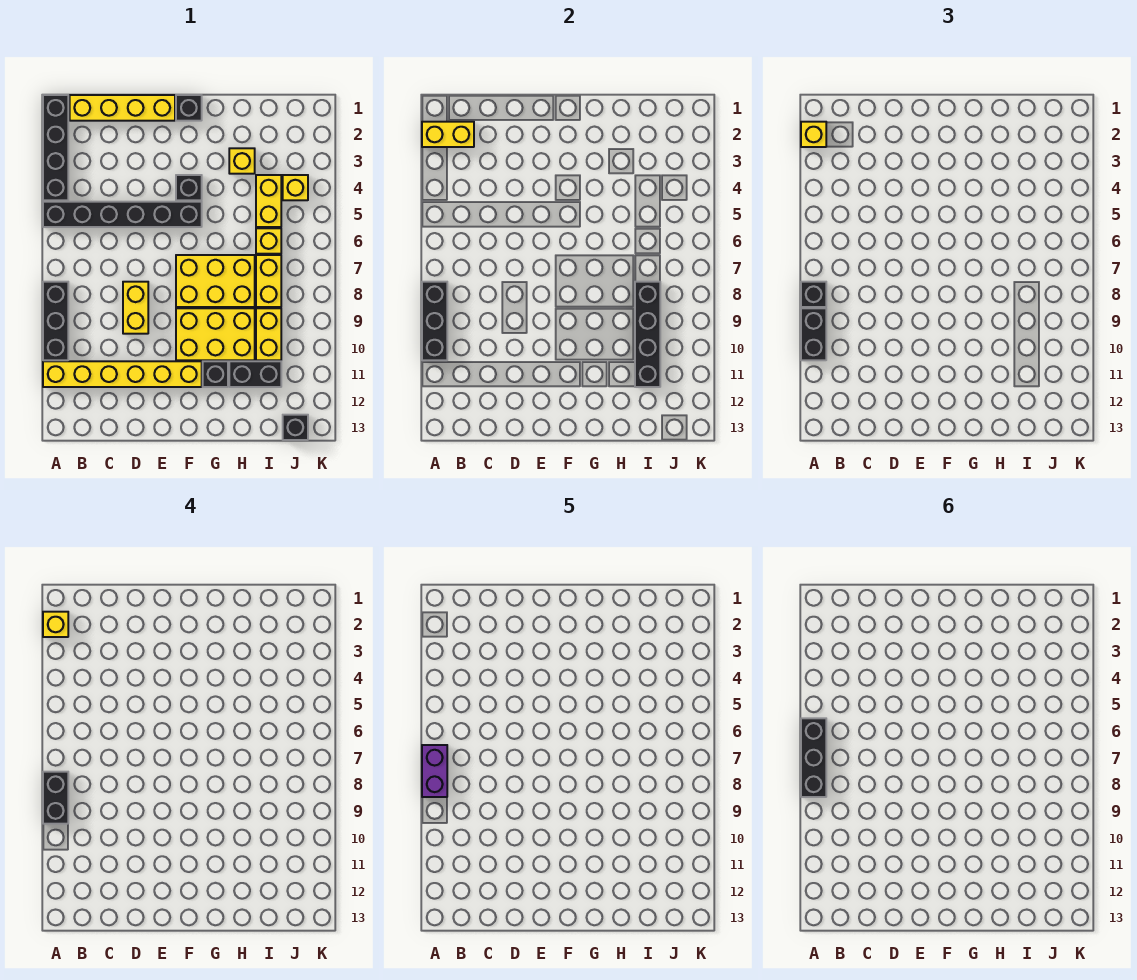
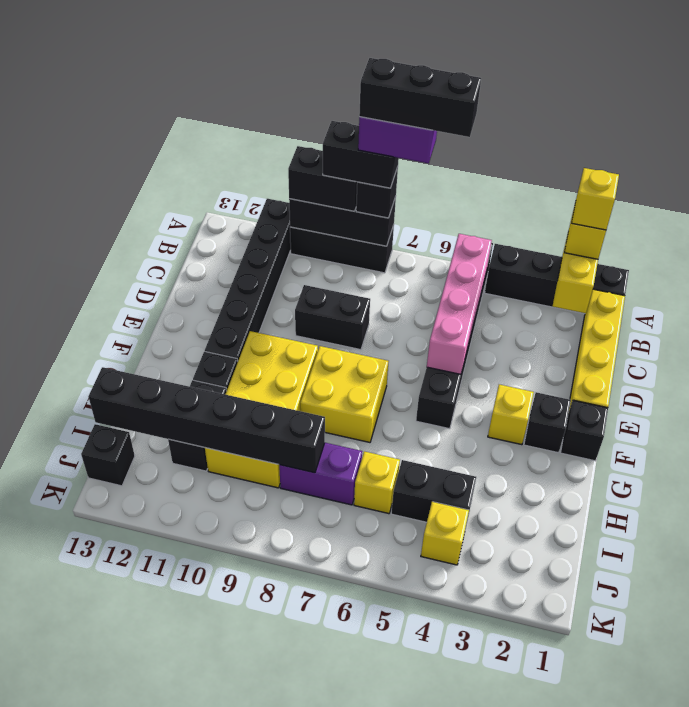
yellow brick A11:F11 level 1 -> black brick A11:F11 level 1
none -> pink brick B5:E5 level 2
yellow brick D8:D9 level 1 -> black brick D8:D9 level 1
black brick F4 level 1 -> black brick F2 level 1
yellow brick F7:H8 level 1 -> yellow brick F7:G8 level 1
yellow brick H3 level 1 -> yellow brick F3 level 1
yellow brick I4:I5 level 1 -> black brick I4:I5 level 1
yellow brick I7:I8 level 1 -> purple brick I7:I8 level 1
black brick I8:I11 level 2 -> black brick I8:I13 level 2

